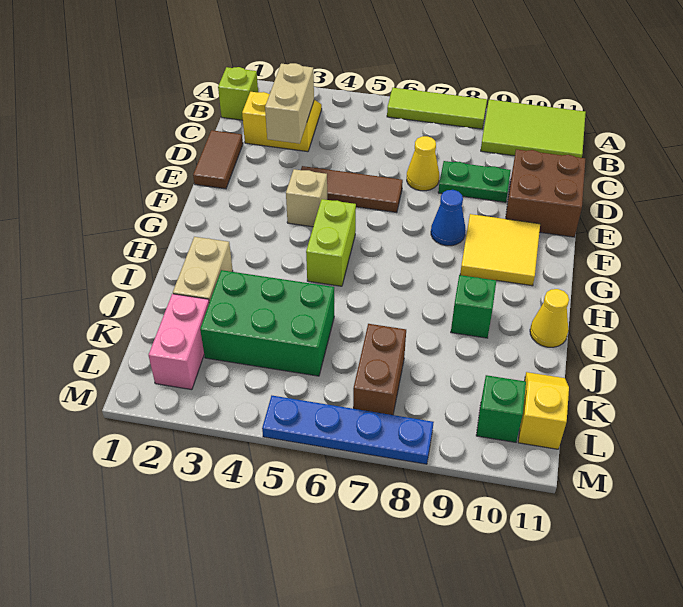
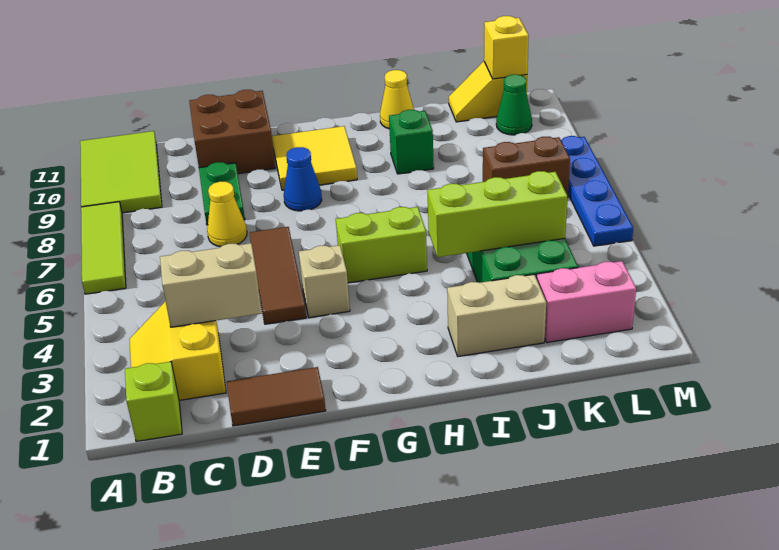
none -> lime brick I4:K4 level 2
green brick L10 level 1 -> green cone L10 level 1
none -> yellow brick L11 level 2

